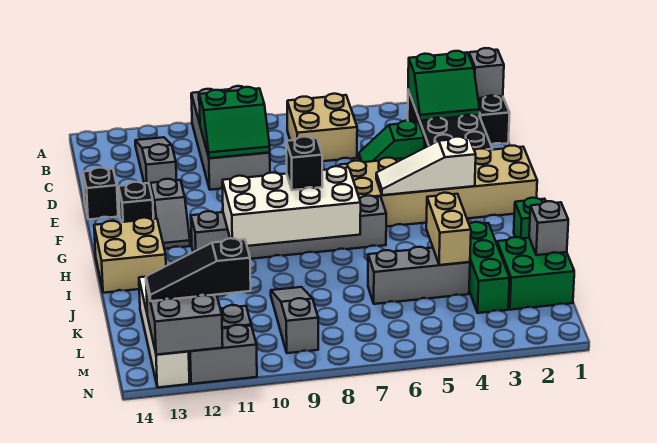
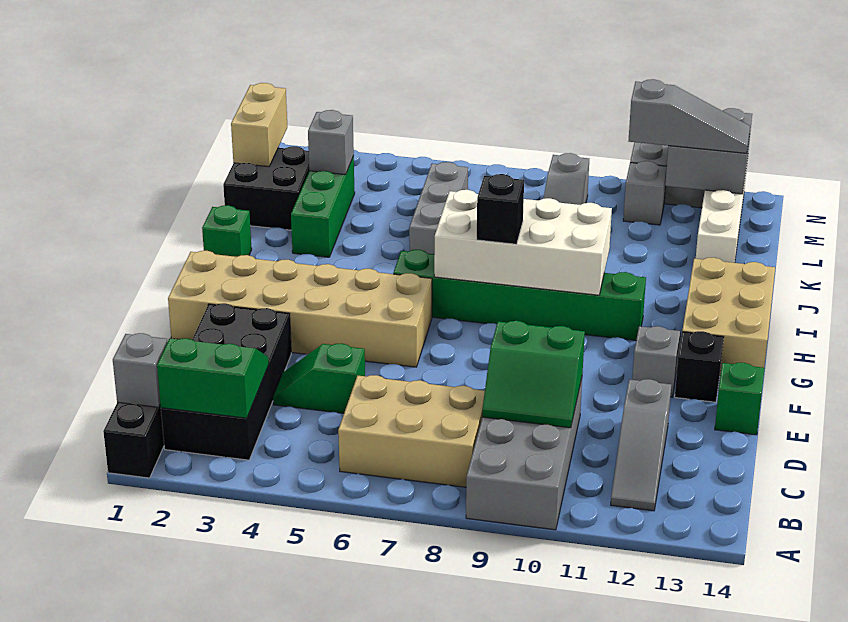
tan brick B6:C7 level 1 -> tan brick B6:C8 level 1
green slope C9:D10 level 2 top C -> green slope C9:D10 level 2 top D
green slope D4:D5 level 1 top 4 -> green slope D4:D5 level 1 top 5
black brick E14 level 1 -> green brick E14 level 1
white slope G3:G5 level 2 top 3 -> none
grey brick H6:H11 level 1 -> green brick H6:H11 level 1
tan brick H13:I14 level 1 -> tan brick G13:I14 level 1
tan brick J4:K4 level 2 -> tan brick L1:M1 level 2
green brick K1:L2 level 1 -> black brick K1:L2 level 1
grey brick K1 level 2 -> grey brick L3 level 2
grey brick K4:K6 level 1 -> grey brick J6:L6 level 1
black slope M11:M13 level 3 top 11 -> grey slope M11:M13 level 3 top 11

